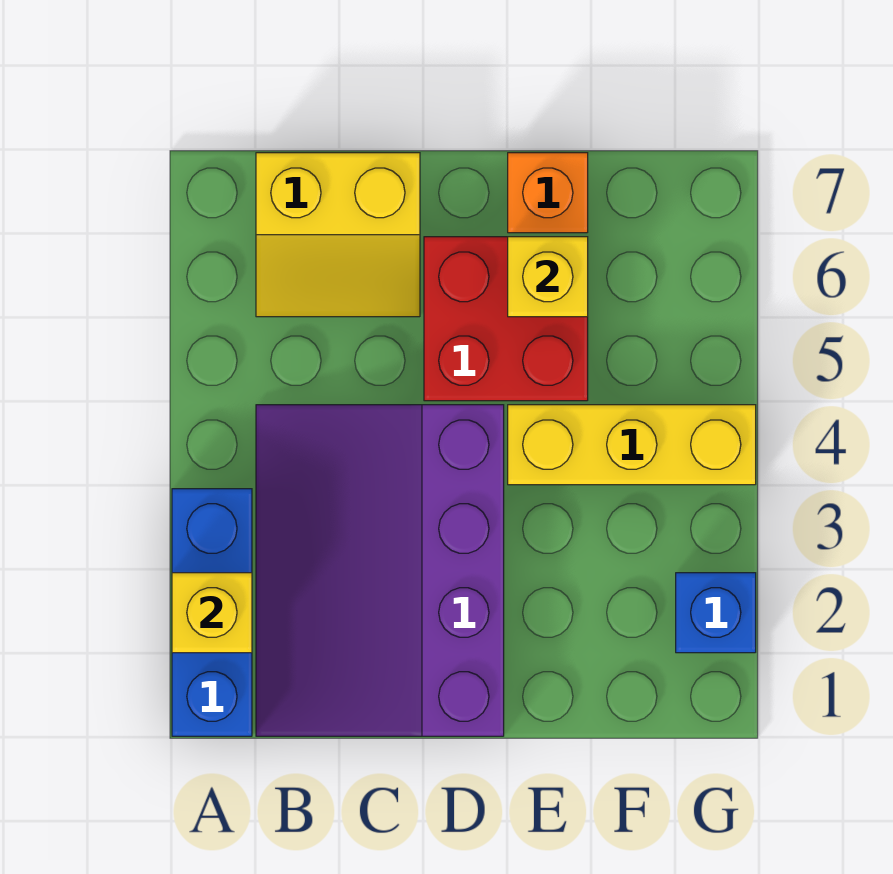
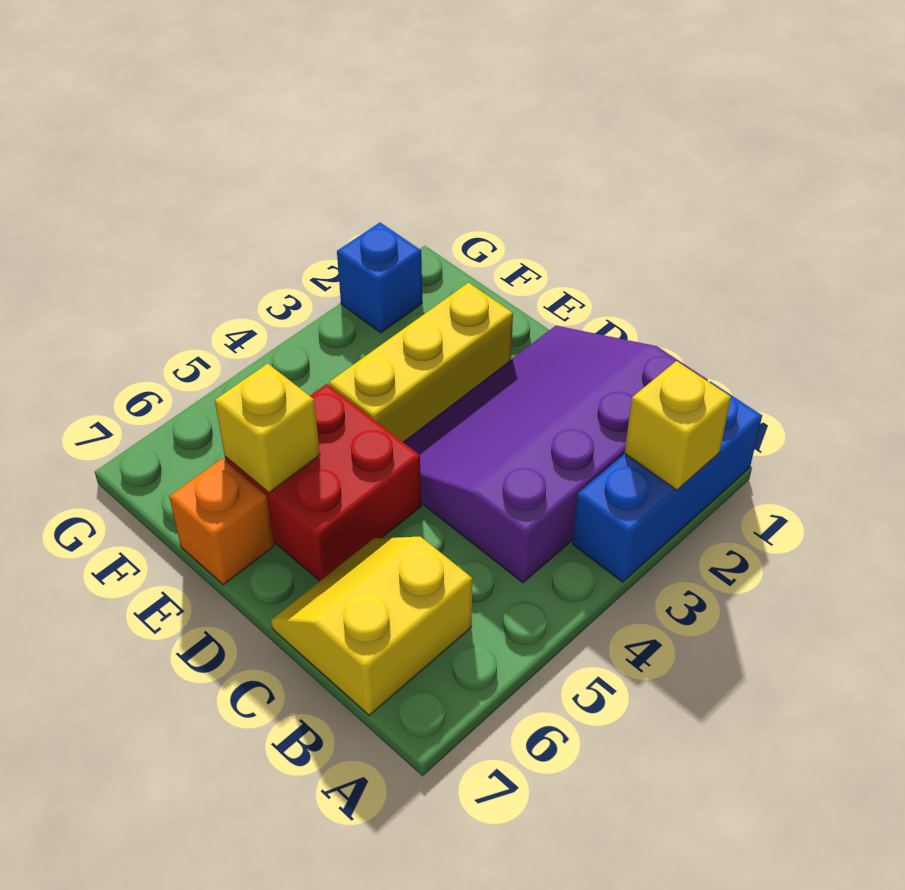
purple slope B1:D4 level 1 top D -> purple slope B1:D4 level 1 top B
yellow slope B6:C7 level 1 top 7 -> yellow slope B6:C7 level 1 top B
yellow brick E4:G4 level 1 -> yellow brick E2:E4 level 1

